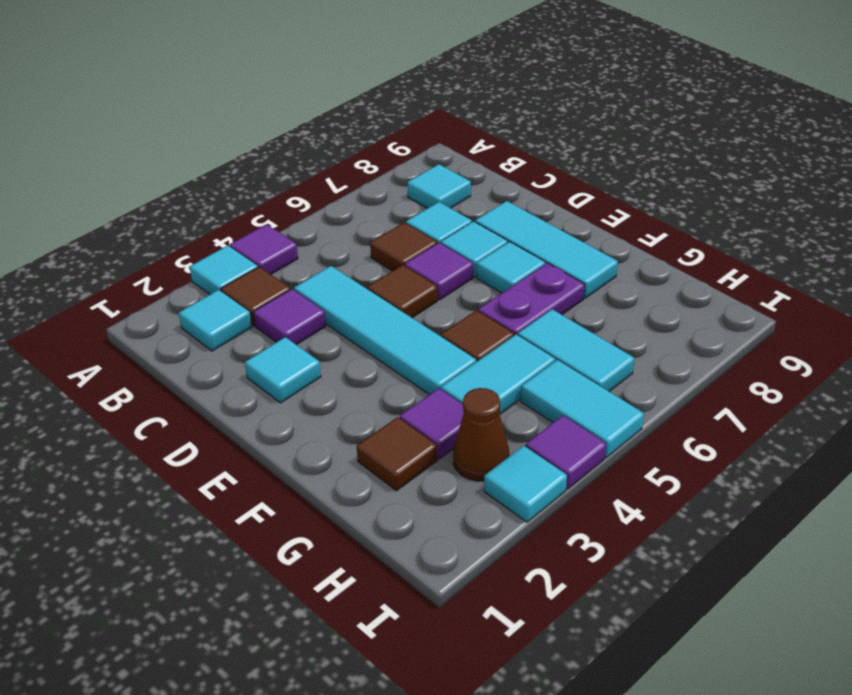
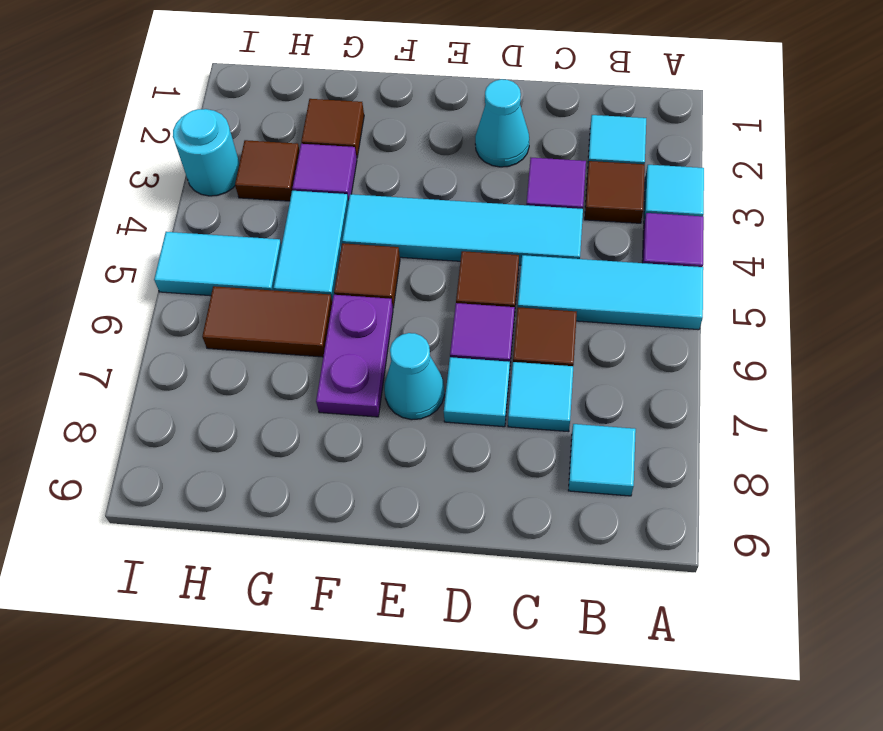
cyan tile D2 level 1 -> cyan cone D2 level 1
cyan tile D8:F8 level 1 -> cyan tile A5:C5 level 1
cyan tile E7 level 1 -> cyan cone E7 level 1
cyan tile G6:H6 level 1 -> brown tile G6:H6 level 1
brown cone H3 level 1 -> brown tile H3 level 1
cyan tile I3 level 1 -> cyan round brick I3 level 1
purple tile I4 level 1 -> none

